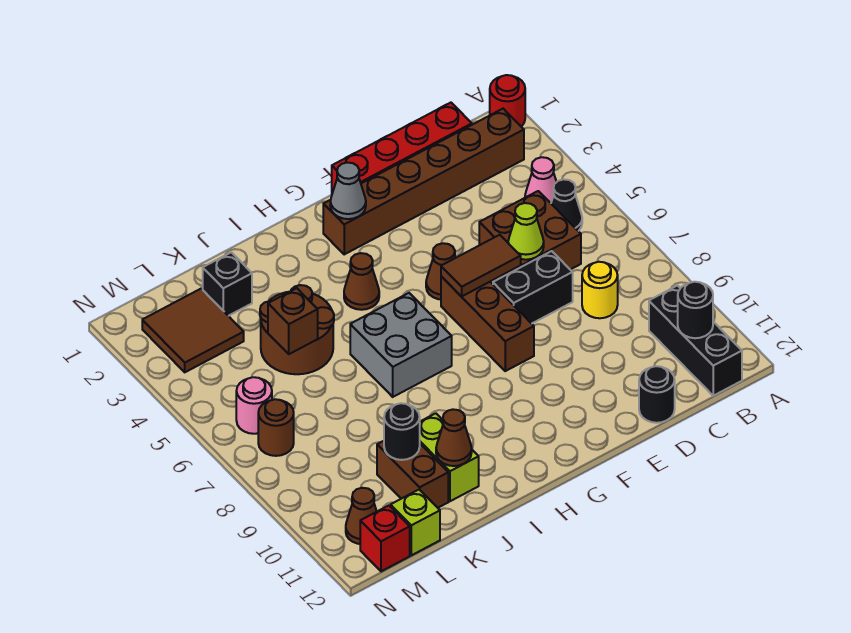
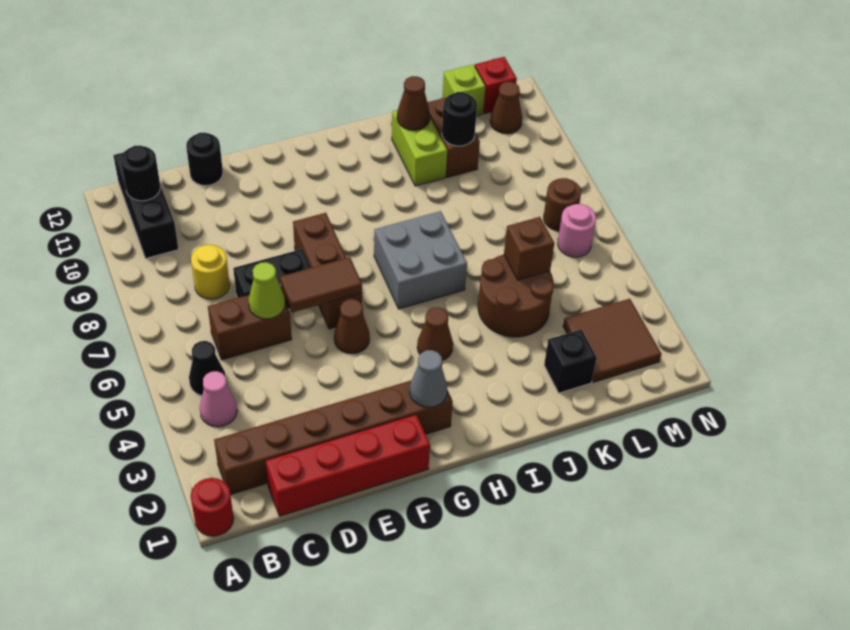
brown brick C5:D6 level 1 -> brown brick C6:D6 level 1

